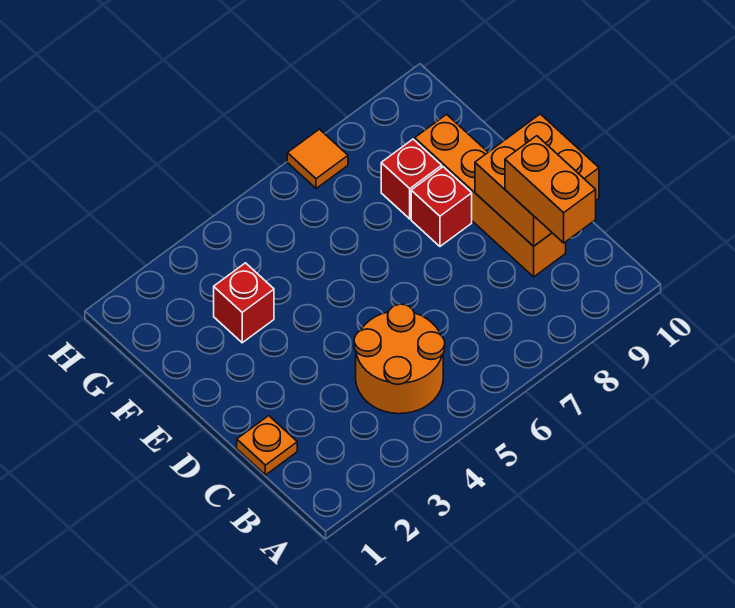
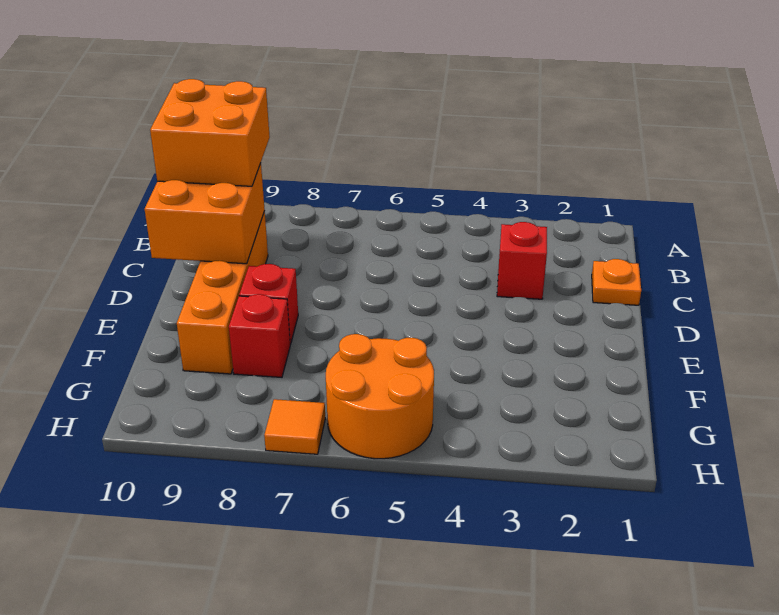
orange round brick B4:C5 level 1 -> orange round brick G5:H6 level 1
orange brick B9:C9 level 3 -> orange brick B9:C10 level 3
red brick F3 level 1 -> red brick C3 level 1

